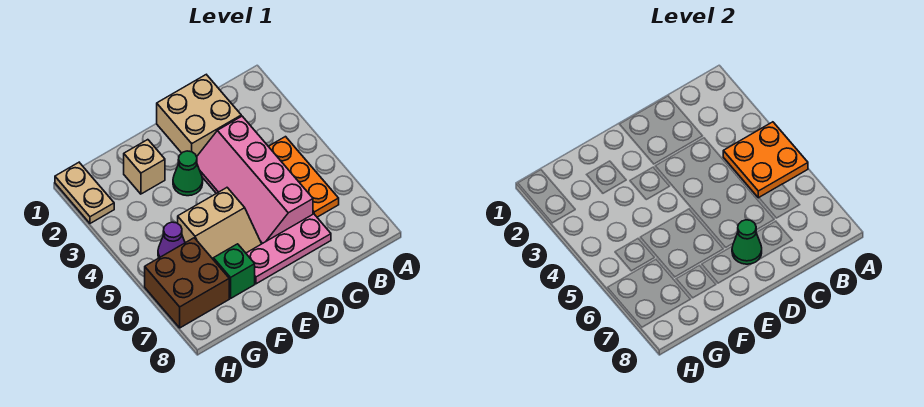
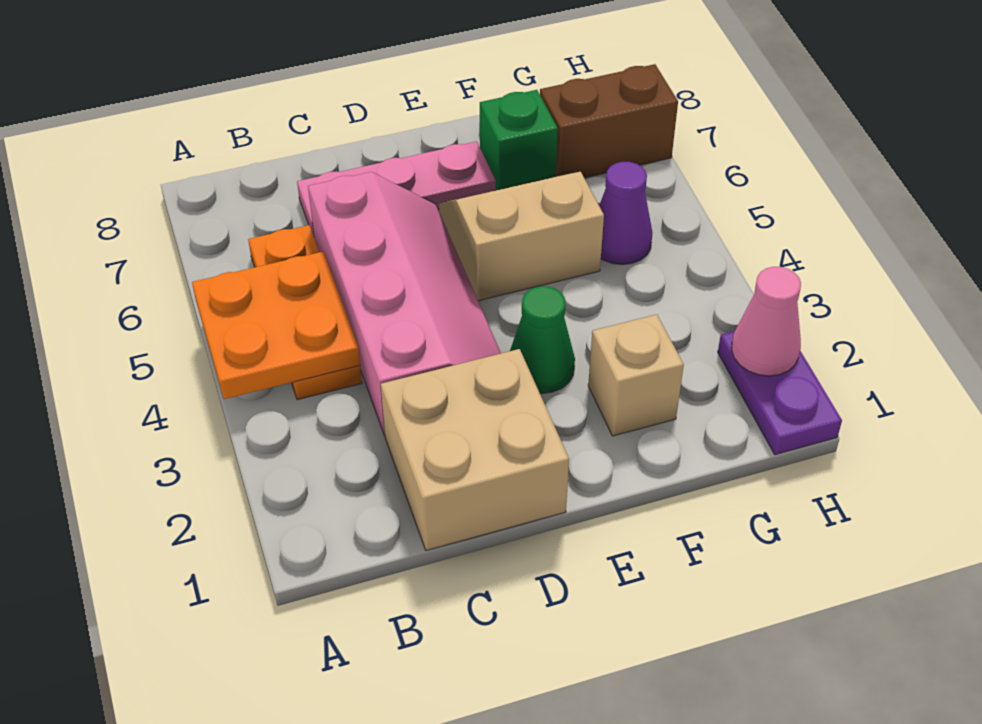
green cone D7 level 2 -> none
brown brick G6:H7 level 1 -> brown brick G7:H7 level 1
tan plate H1:H2 level 1 -> purple plate H1:H2 level 1
none -> pink cone H2 level 2

